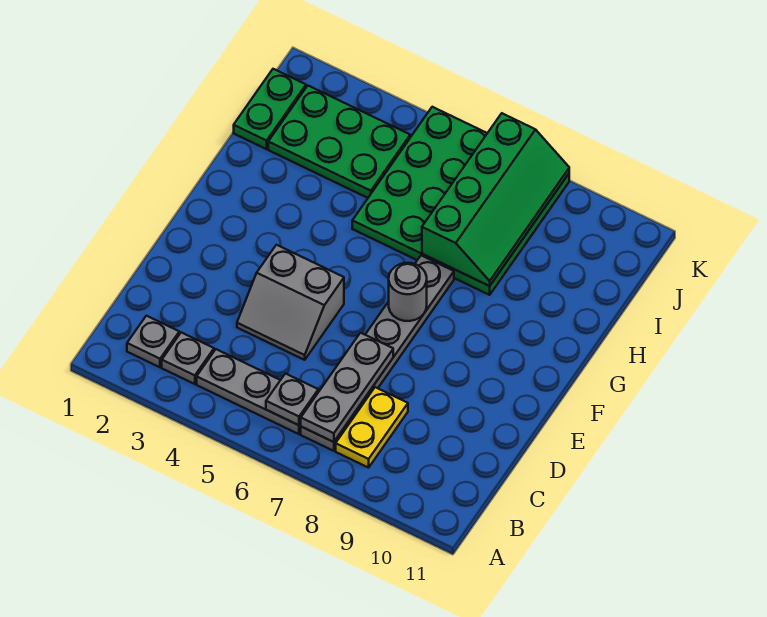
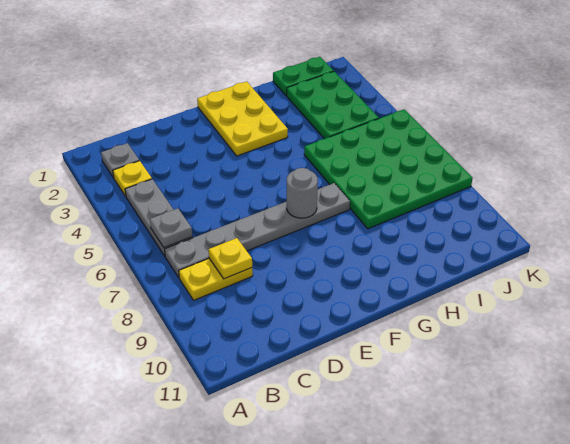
grey plate B3 level 1 -> yellow plate B3 level 1
grey plate B7:D7 level 2 -> none
none -> yellow plate C8 level 2
grey slope D4:E5 level 1 top E -> none
none -> yellow plate F1:G3 level 1
green slope H7:K8 level 2 top 7 -> none

